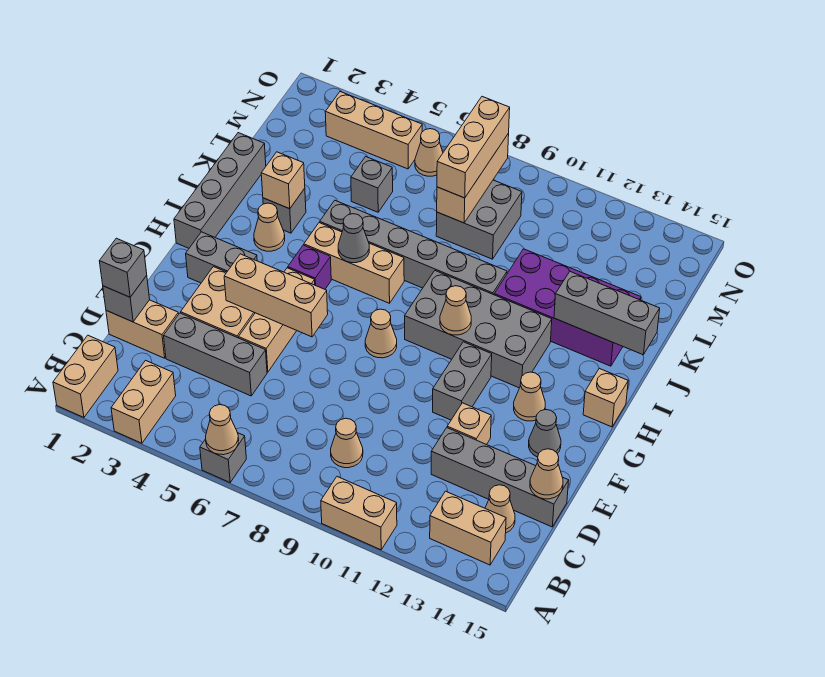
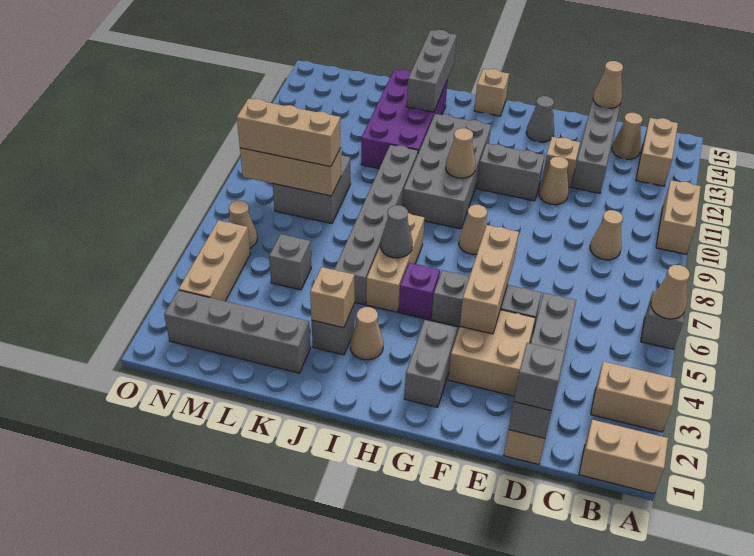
tan brick E5:G5 level 1 -> grey brick E5:G5 level 1
tan cone G13 level 1 -> tan cone E11 level 1
grey brick H1:K1 level 1 -> grey brick K2:N2 level 1

